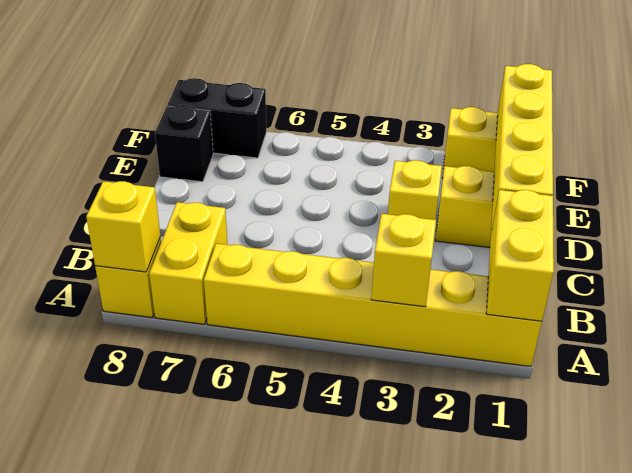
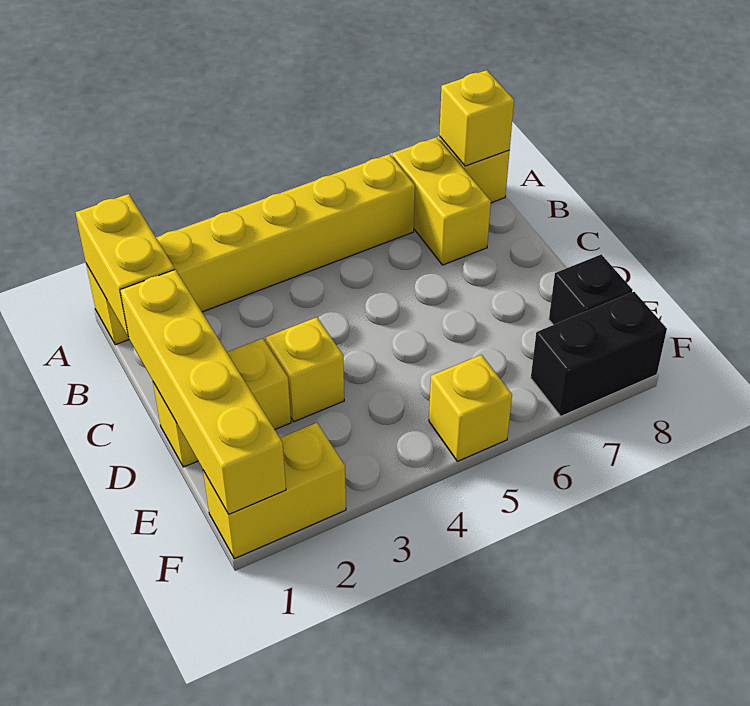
yellow brick A3 level 2 -> yellow brick F5 level 1

